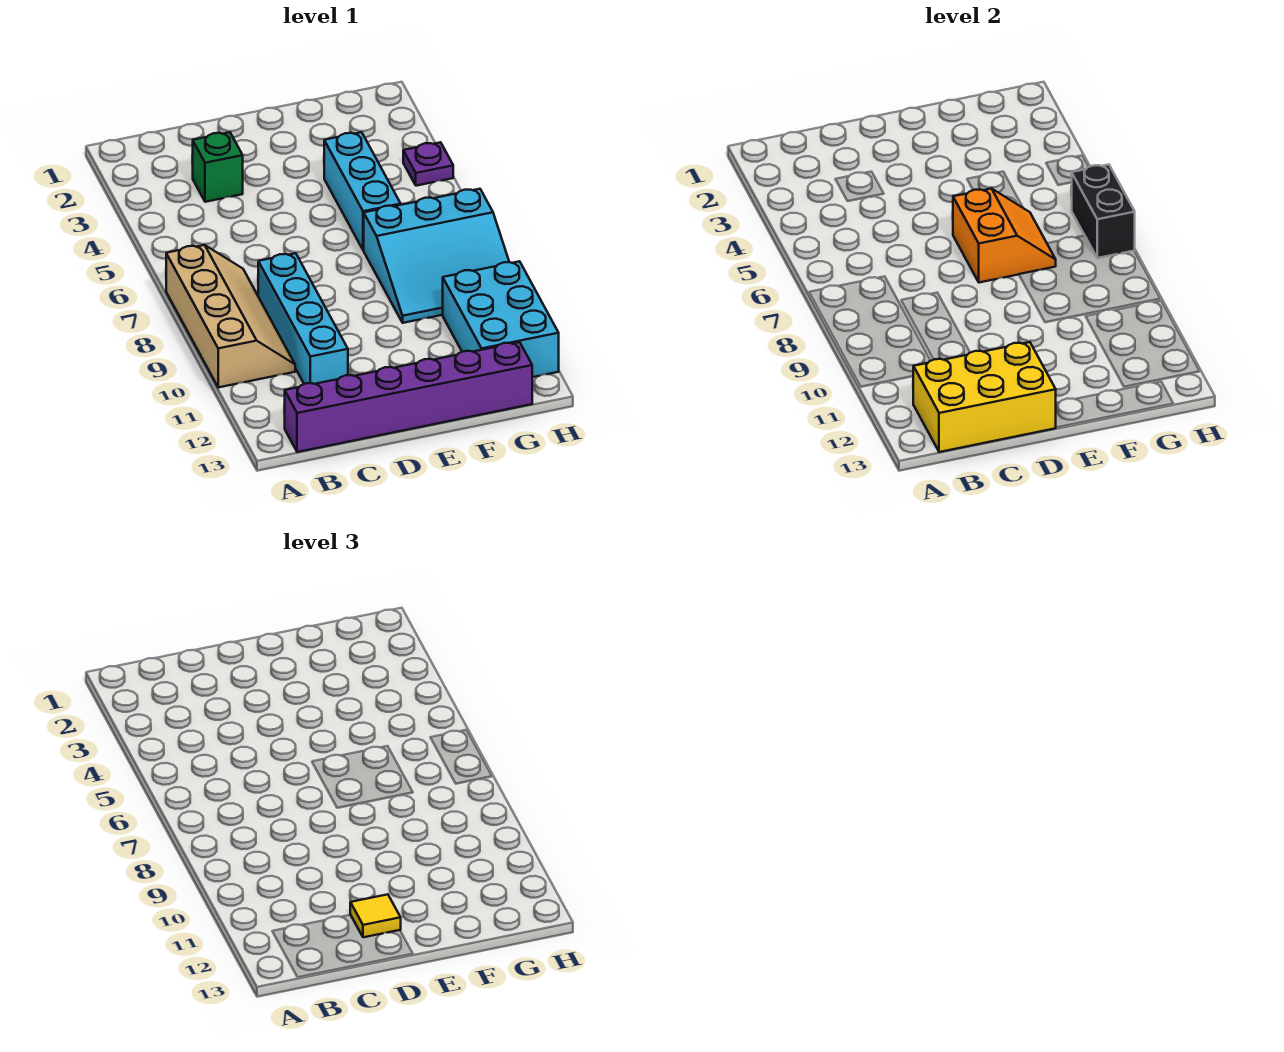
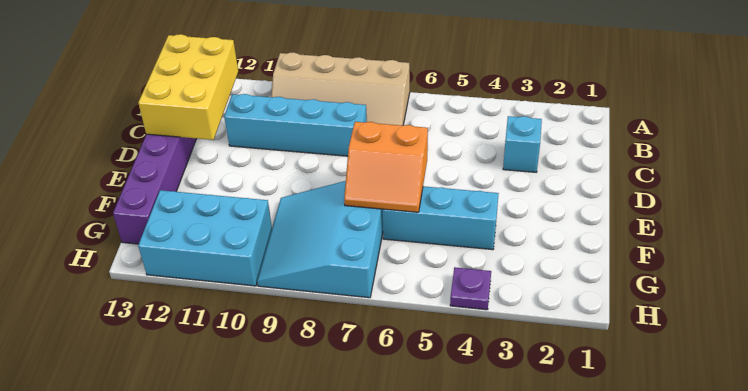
green brick C3 level 1 -> cyan brick C3 level 1
yellow tile D12 level 3 -> none
black brick H6:H7 level 2 -> none

